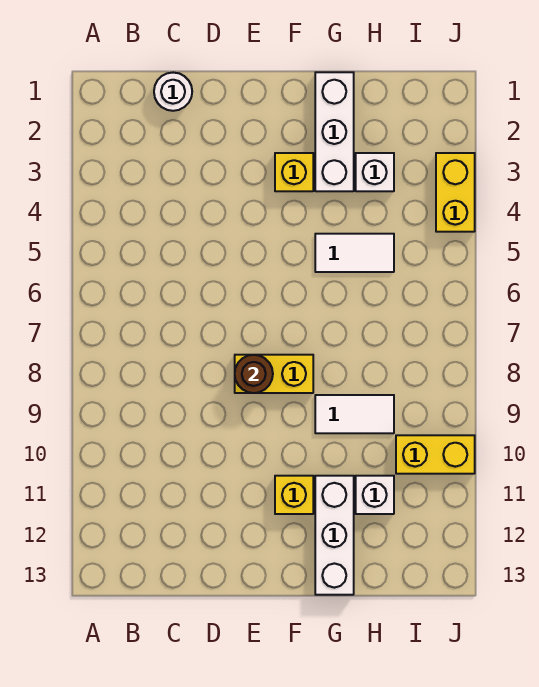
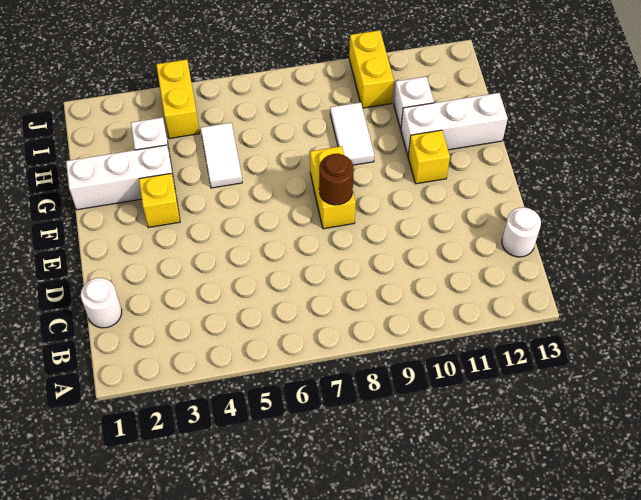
none -> white round brick C13 level 1
yellow brick J3:J4 level 1 -> yellow brick I4:J4 level 1

